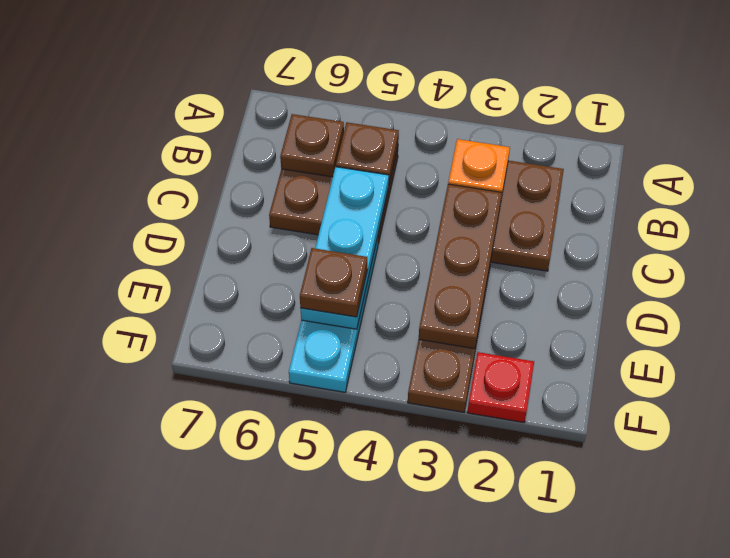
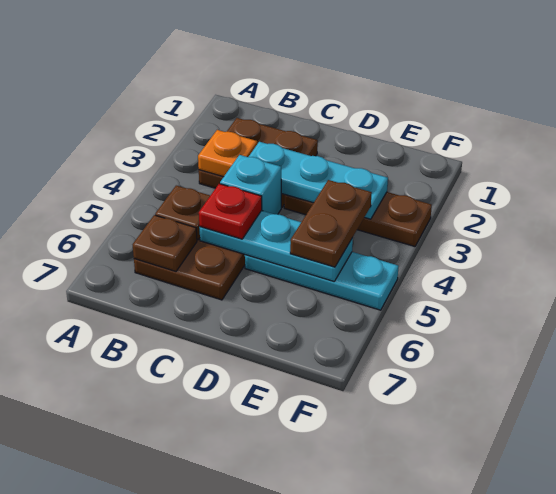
brown plate C3:E3 level 2 -> cyan plate C3:E3 level 2
none -> cyan brick C4 level 1
brown plate E5 level 3 -> brown plate E4:E5 level 3
red plate F2 level 1 -> red plate C5 level 3

